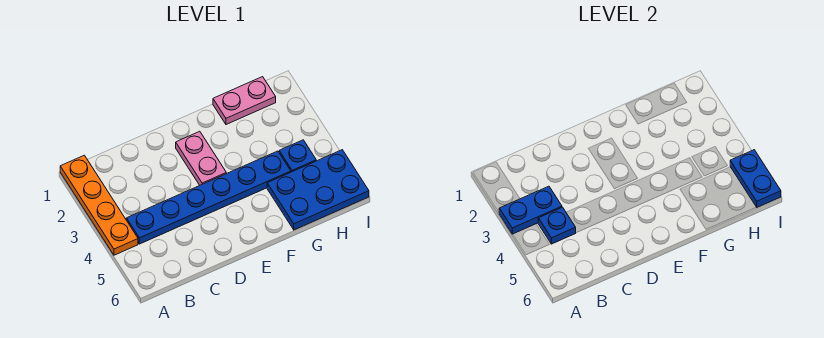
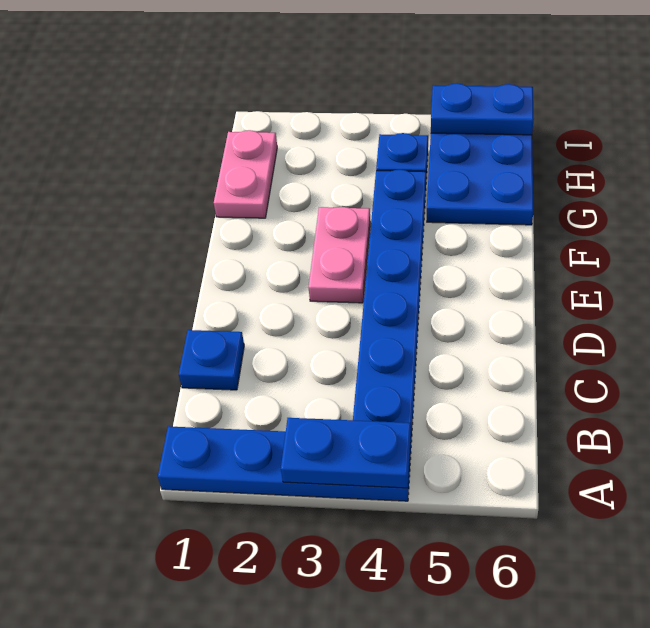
orange plate A1:A4 level 1 -> blue plate A1:A4 level 1
blue plate A3:B3 level 2 -> blue plate A3:A4 level 2
blue plate B4 level 2 -> blue plate C1 level 1
pink plate E2:E3 level 1 -> pink plate E3:F3 level 1

